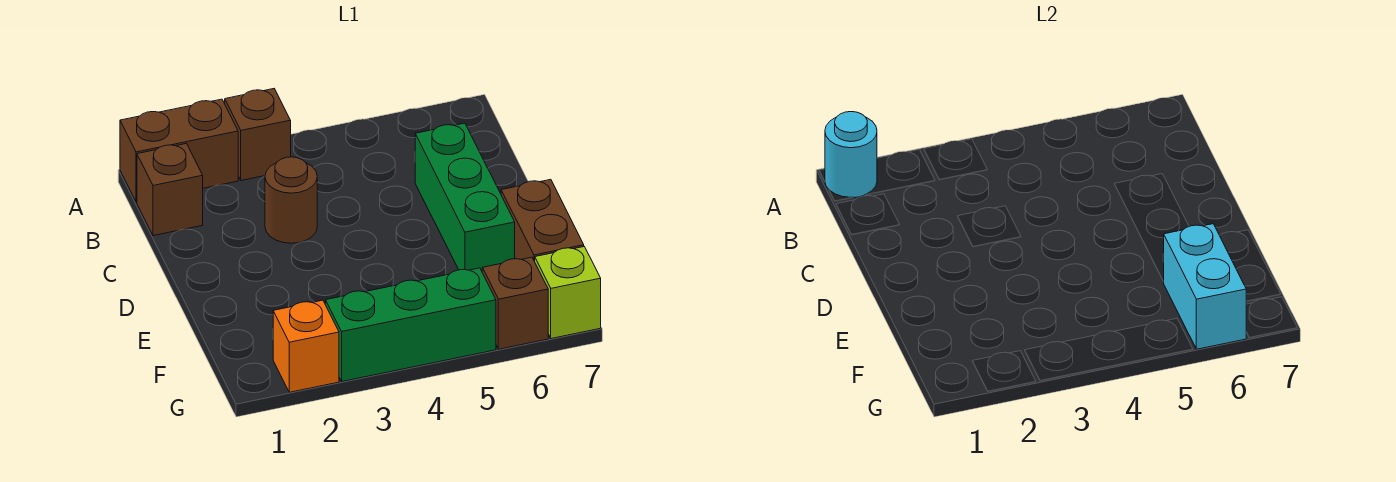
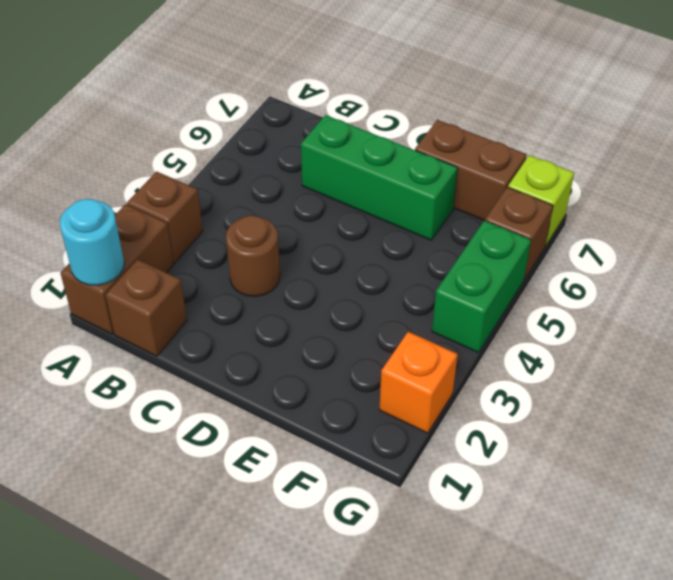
cyan brick F6:G6 level 2 -> none
green brick G3:G5 level 1 -> green brick G4:G5 level 1

